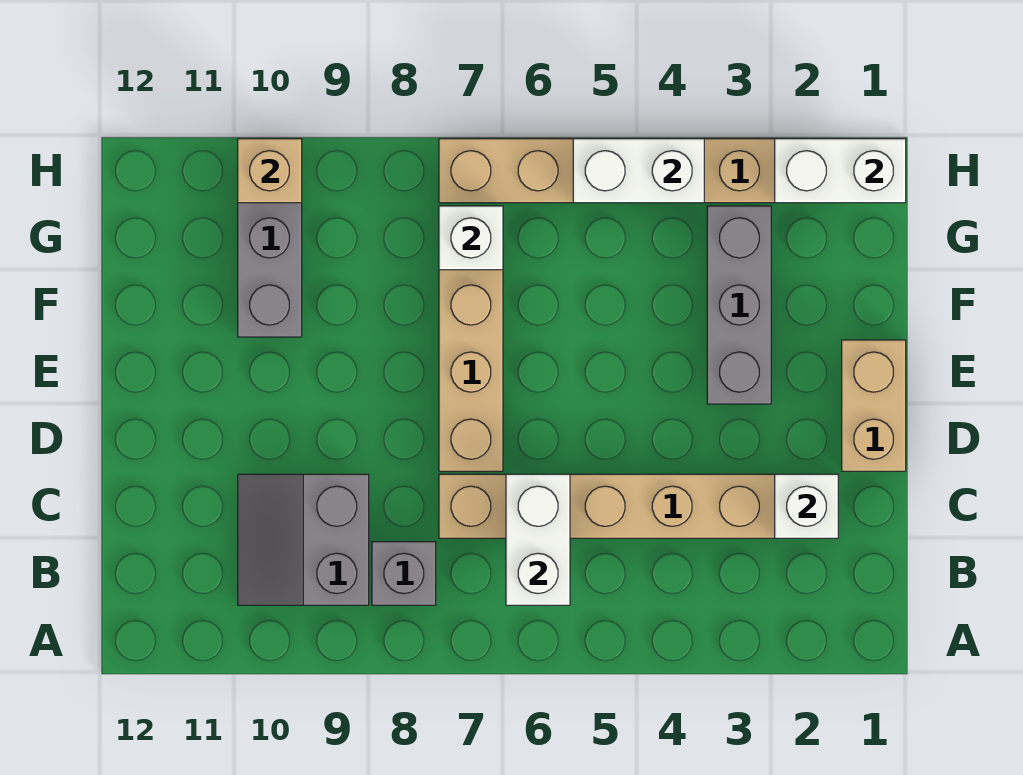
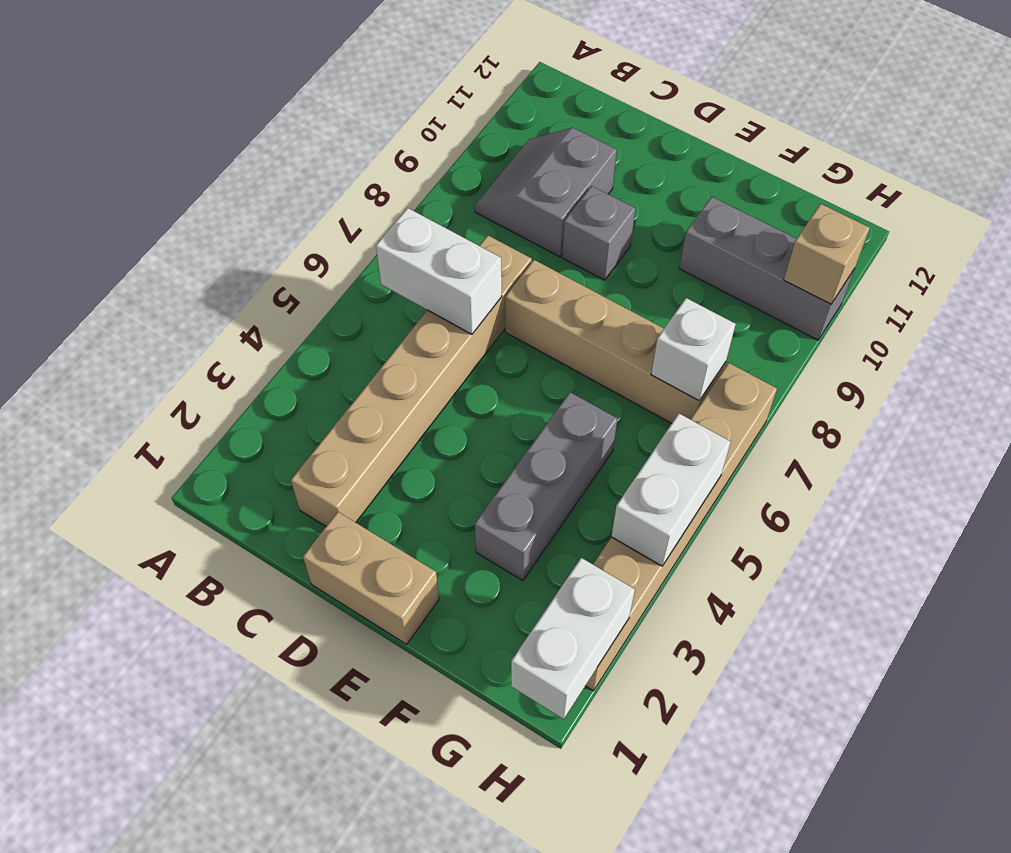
grey brick B8 level 1 -> grey brick D9 level 1
grey slope B9:C10 level 1 top 9 -> grey slope B9:C10 level 1 top C
white brick C2 level 2 -> none
grey brick E3:G3 level 1 -> grey brick F3:F5 level 1

